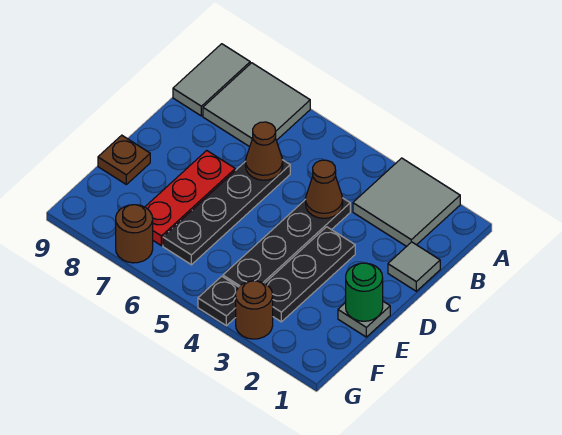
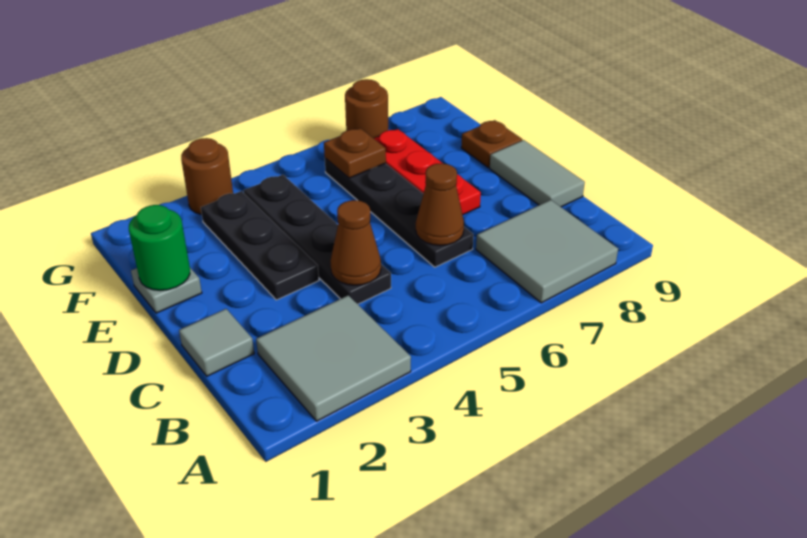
grey tile A9:B9 level 1 -> grey tile C9:D9 level 1
none -> brown plate F6 level 2
black plate G4 level 1 -> none

